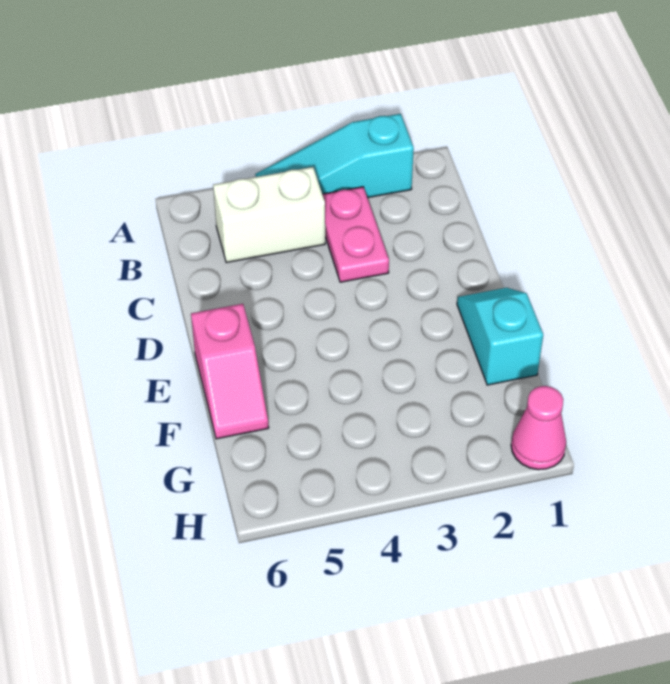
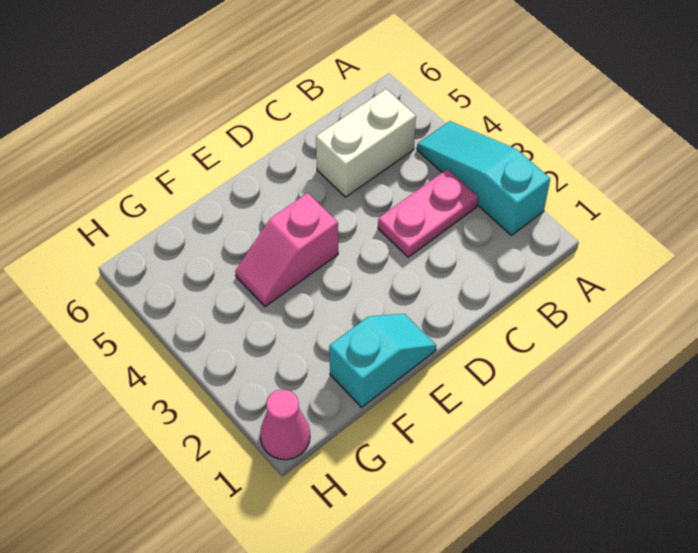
white brick B4:B5 level 1 -> white brick B5:C5 level 1
pink slope E6:F6 level 1 top E -> pink slope E4:F4 level 1 top E

